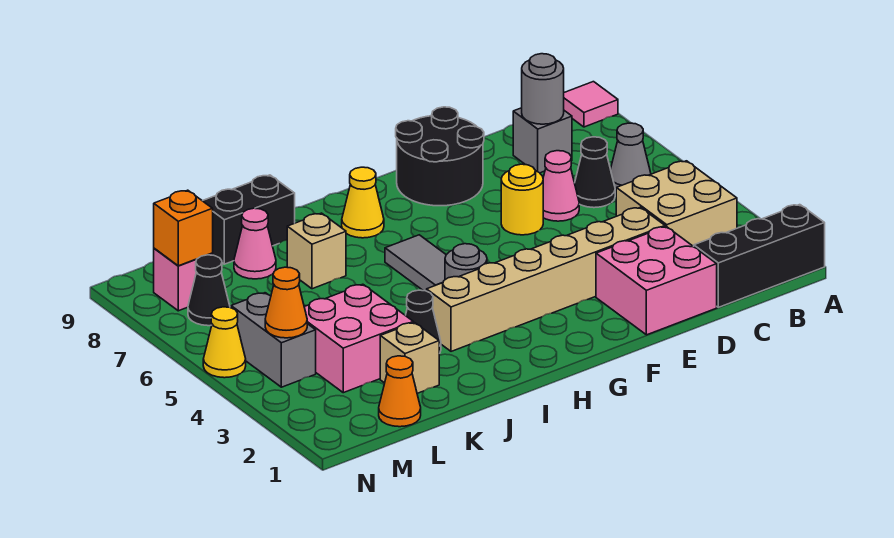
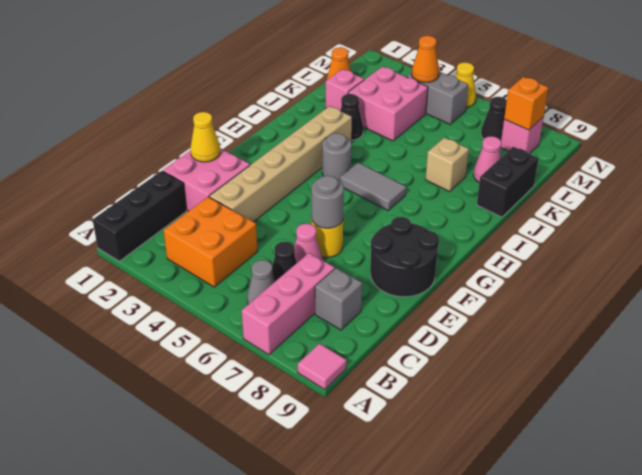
none -> pink brick A7:C7 level 1
tan brick B3:C4 level 1 -> orange brick B3:C4 level 1
grey round brick C8 level 2 -> grey round brick E6 level 2
yellow cone H8 level 1 -> yellow cone E1 level 2
tan brick K2 level 1 -> pink brick K2 level 1

